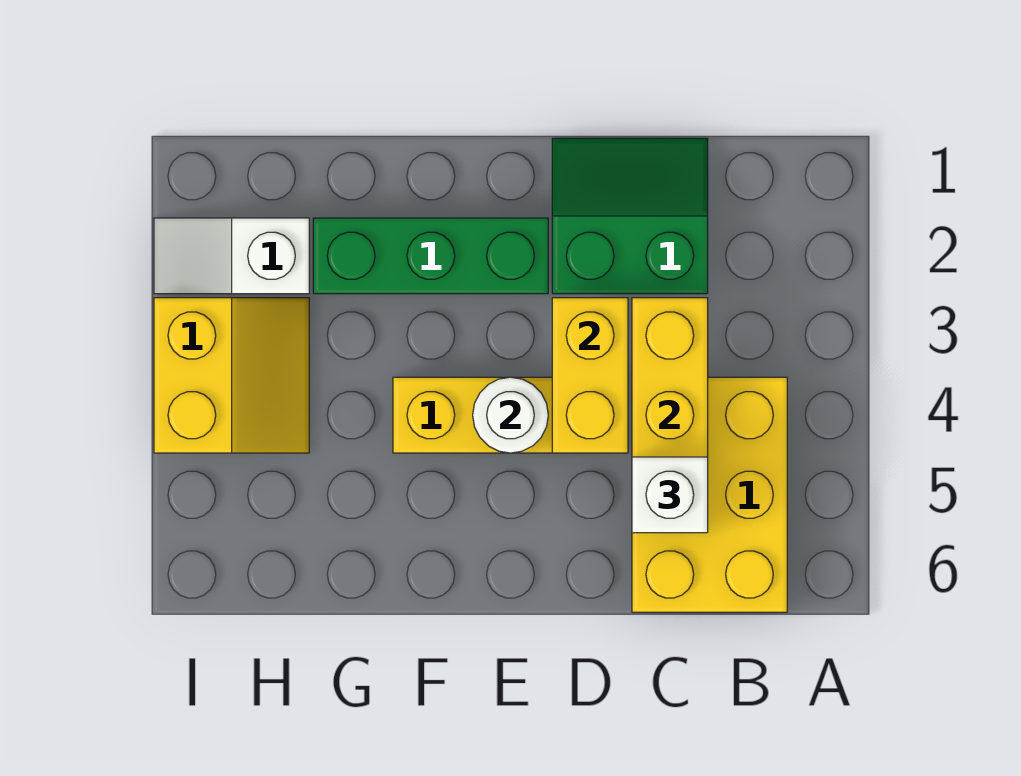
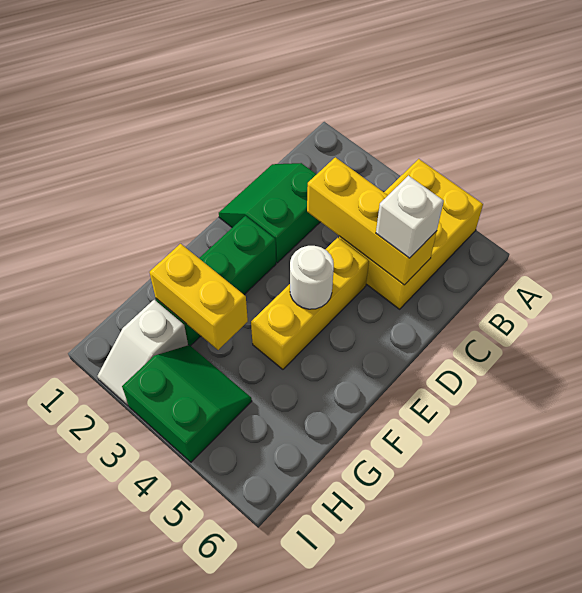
yellow brick B4:C6 level 1 -> yellow brick A4:C5 level 1
yellow brick D3:D4 level 2 -> yellow brick G2:G3 level 2
yellow slope H3:I4 level 1 top I -> green slope H3:I4 level 1 top I

